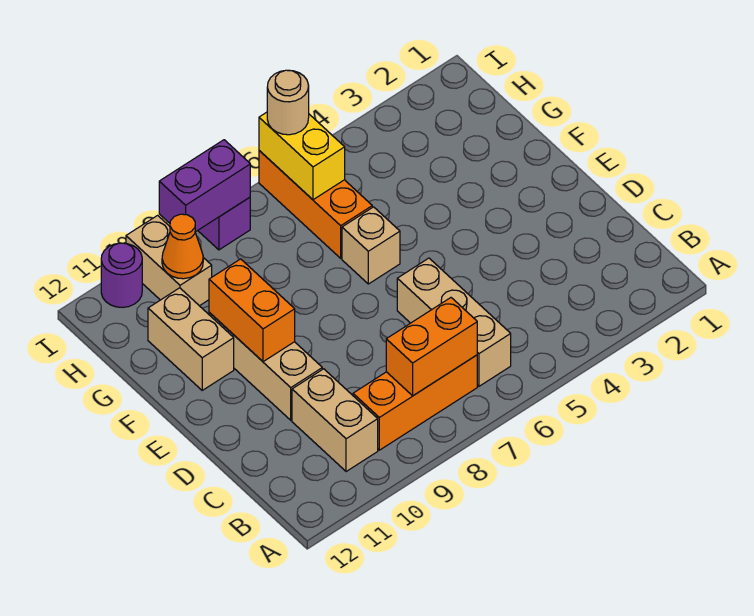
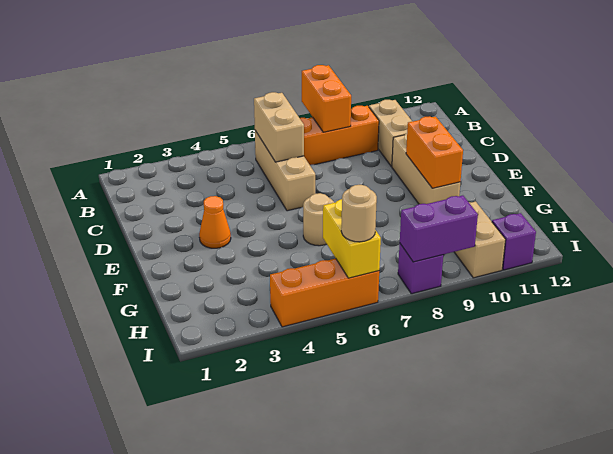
orange brick B7:B8 level 2 -> orange brick A8:B8 level 2
tan brick F6 level 1 -> tan round brick F6 level 1
tan brick F11:G11 level 1 -> tan brick B6:C6 level 2
orange brick G6:I6 level 1 -> orange brick I4:I6 level 1
orange cone H10 level 2 -> orange cone E3 level 1
purple round brick I11 level 1 -> purple brick I11 level 1

